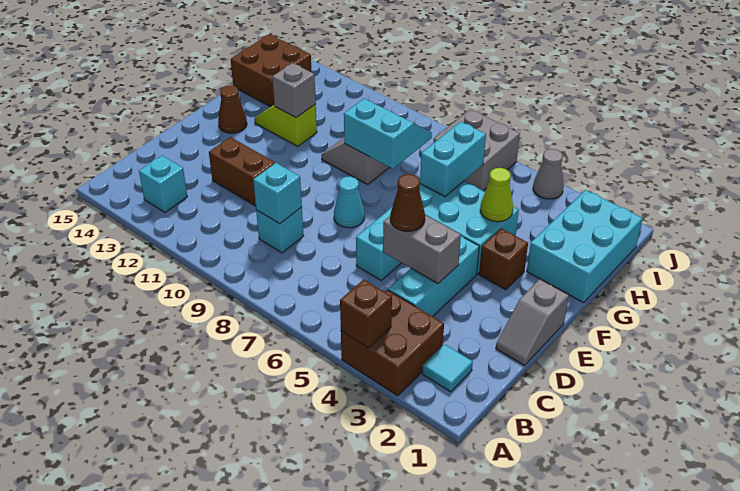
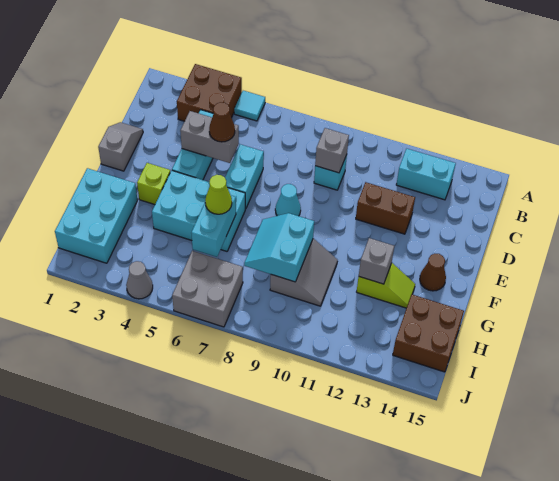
brown brick A4 level 2 -> none
cyan tile B2 level 1 -> cyan tile A5 level 1
cyan brick B13 level 1 -> cyan brick B12:B13 level 1
cyan brick C9 level 2 -> grey brick C9 level 2
brown brick F3 level 1 -> lime brick F3 level 1
lime cone G4 level 2 -> lime cone G6 level 3
cyan slope G8:H9 level 2 top G -> cyan slope G8:H9 level 2 top 9

